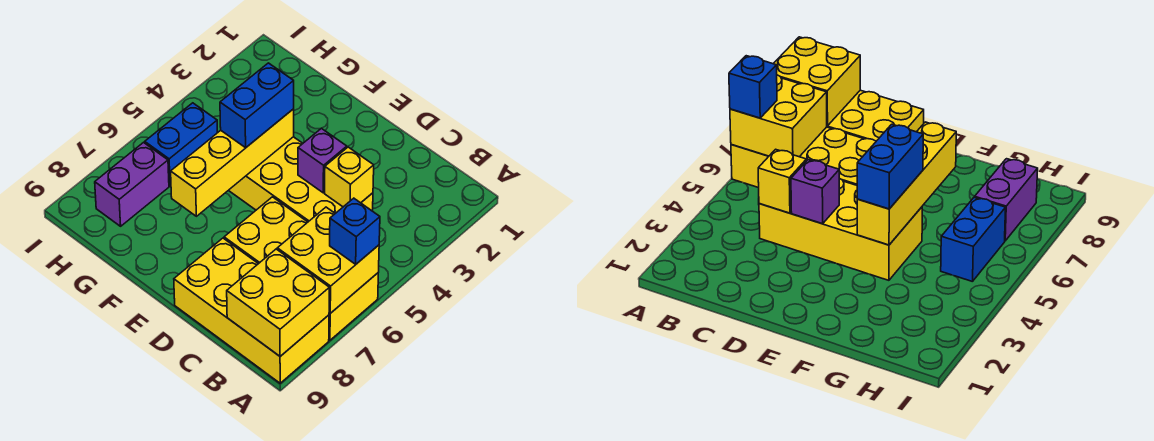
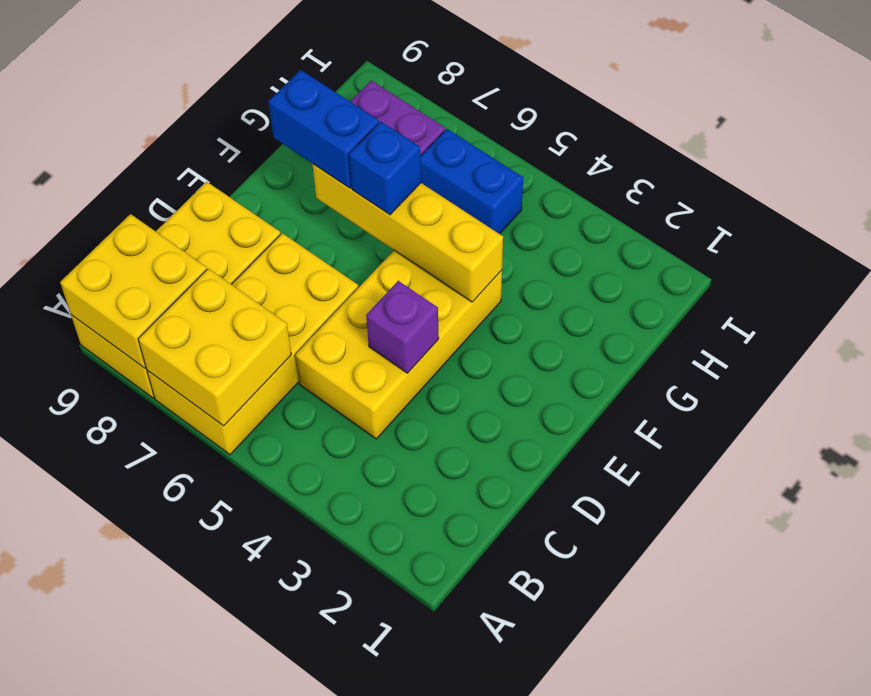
blue brick A6 level 3 -> blue brick F6 level 3
yellow brick C4 level 2 -> none
blue brick F4:F5 level 3 -> blue brick F7:F8 level 3

